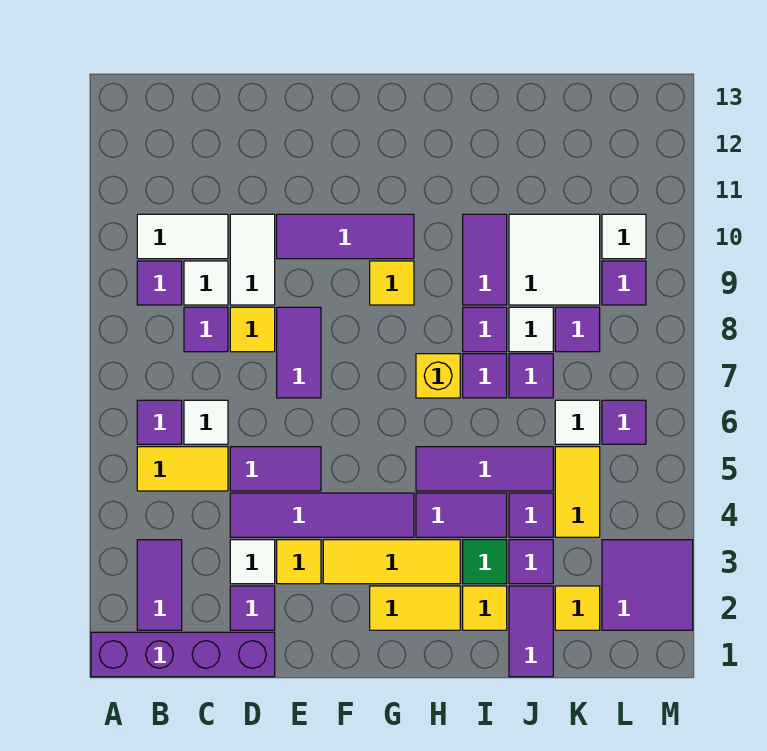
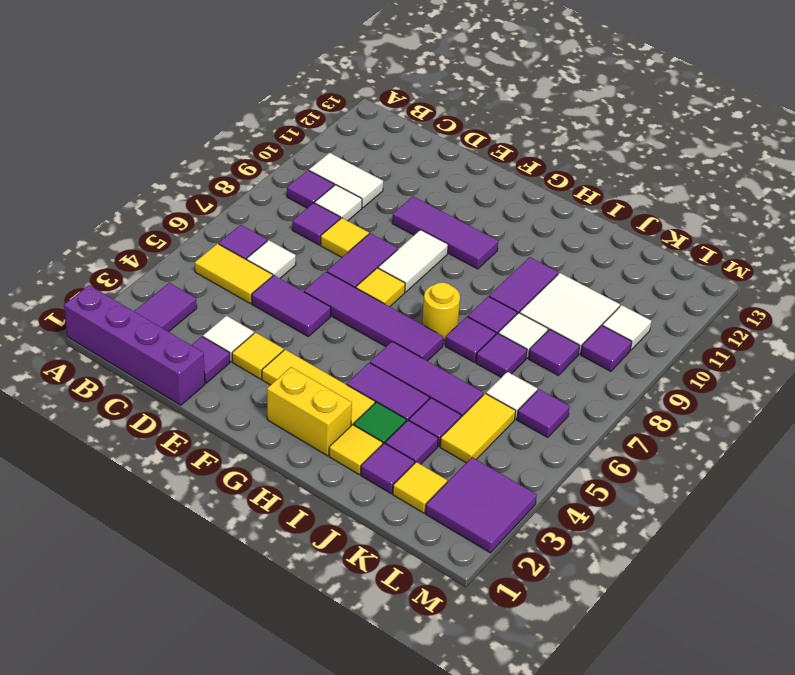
purple tile D4:G4 level 1 -> purple tile E6:H6 level 1
white tile D9:D10 level 1 -> white tile F8:F9 level 1
yellow tile G2:H2 level 1 -> yellow brick G2:H2 level 1
yellow tile G9 level 1 -> yellow tile F7 level 1
yellow brick H7 level 1 -> yellow round brick H7 level 1
purple tile J1:J2 level 1 -> purple tile J2 level 1

